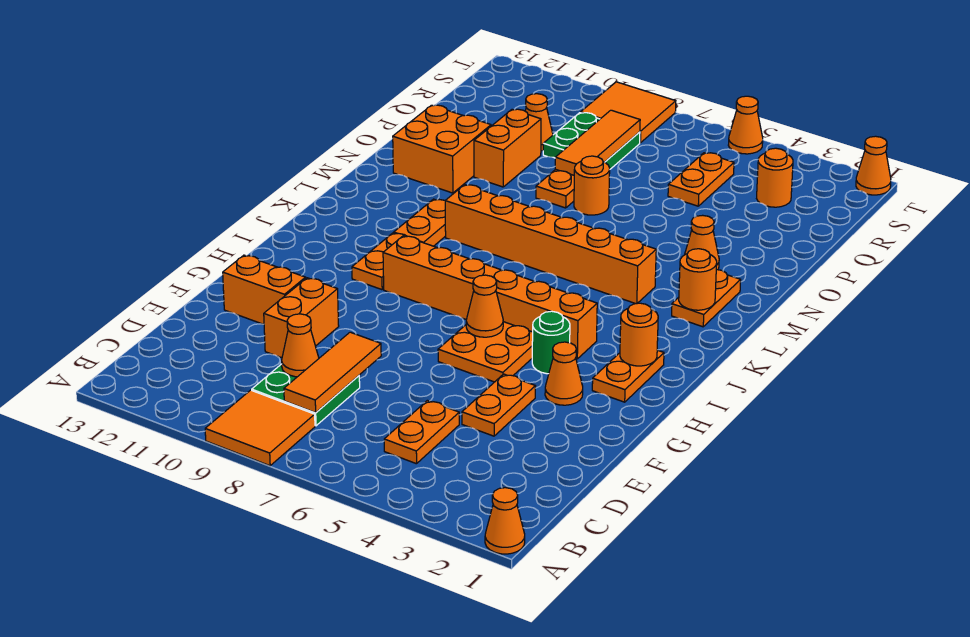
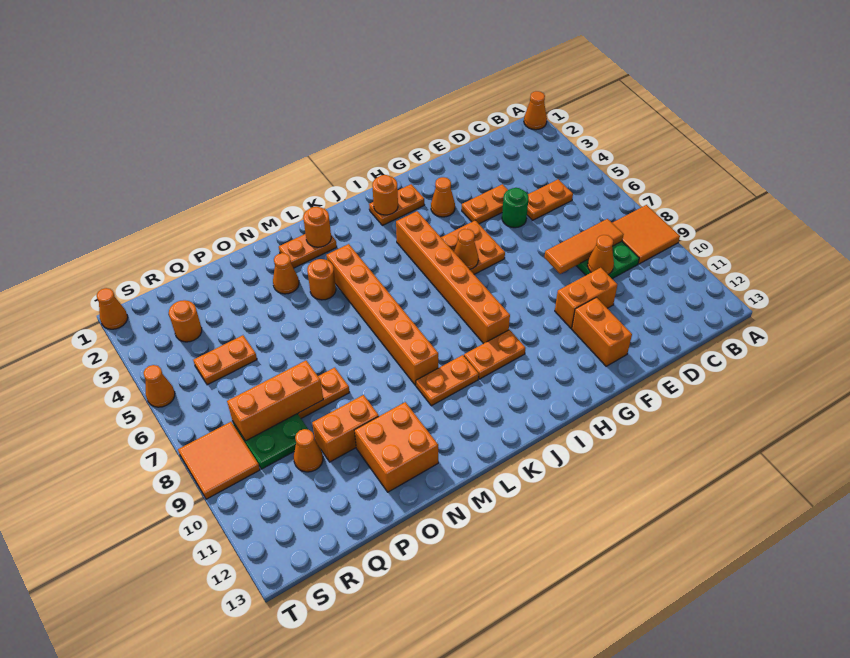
green round brick H4 level 1 -> green round brick E5 level 1
orange round brick O7 level 1 -> orange round brick M4 level 1
orange tile P8:R8 level 2 -> orange brick P8:R8 level 2

